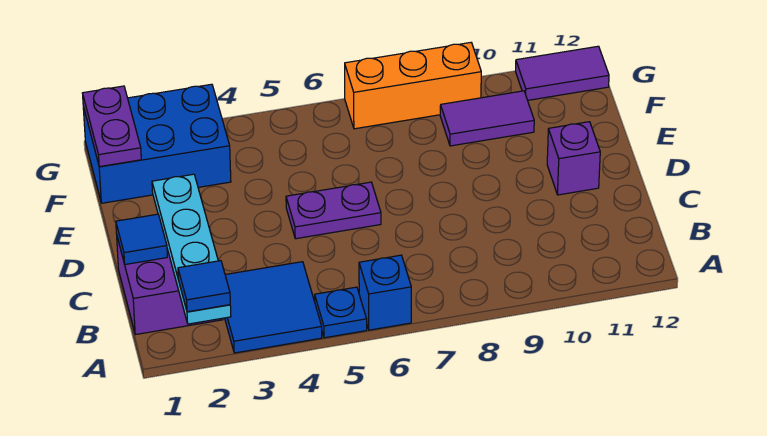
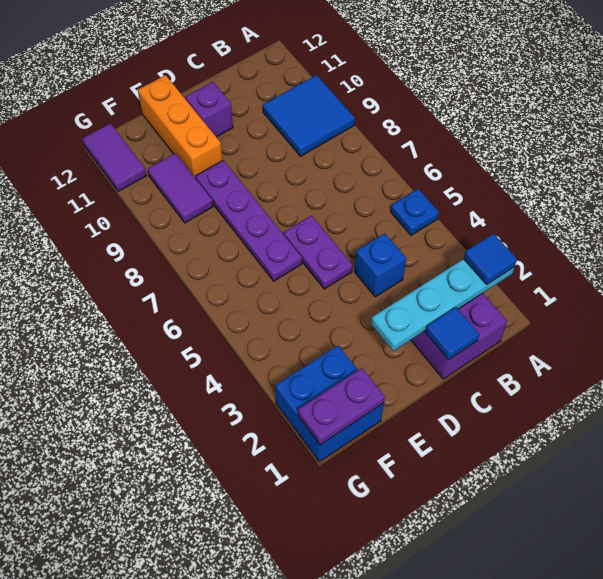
blue tile A3:B4 level 1 -> blue tile A9:B10 level 1
blue brick A6 level 1 -> blue brick C4 level 1
none -> purple plate E6:E9 level 1
blue brick F1:G3 level 1 -> blue brick F1:G2 level 1
orange brick G7:G9 level 1 -> orange brick E10:E12 level 1

